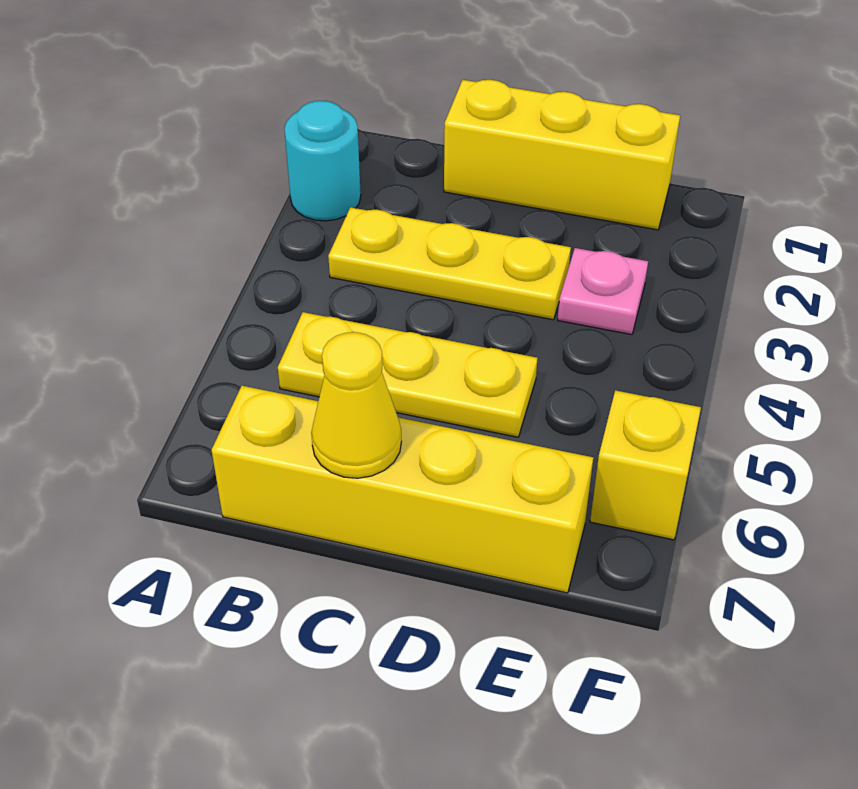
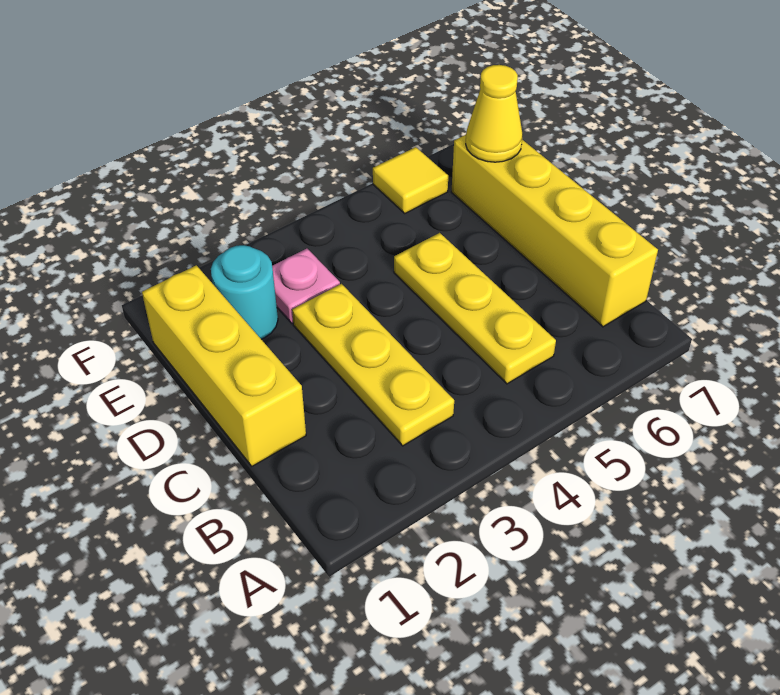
cyan round brick A2 level 1 -> cyan round brick E2 level 1
yellow cone C7 level 2 -> yellow cone E7 level 2
yellow brick F6 level 1 -> yellow tile F6 level 1

